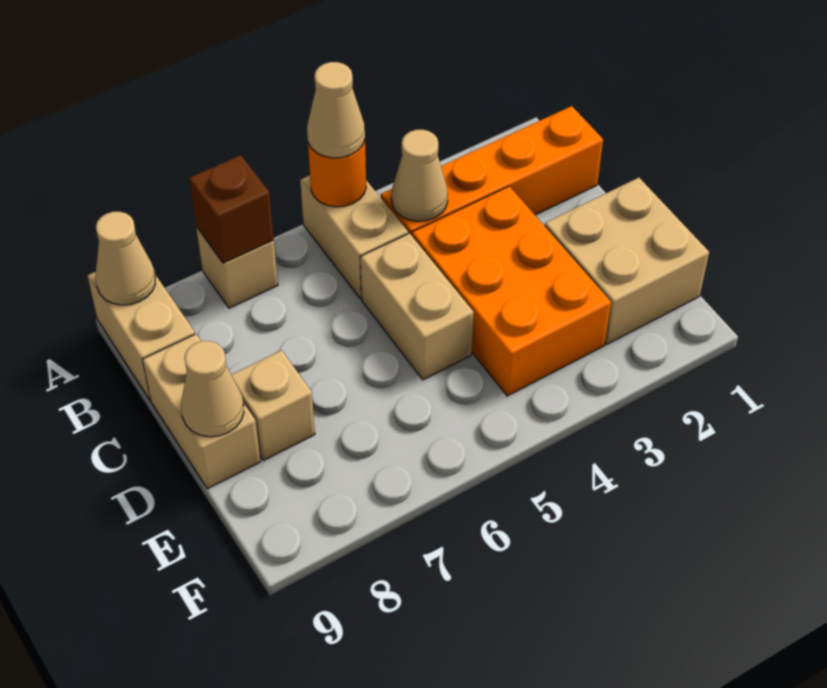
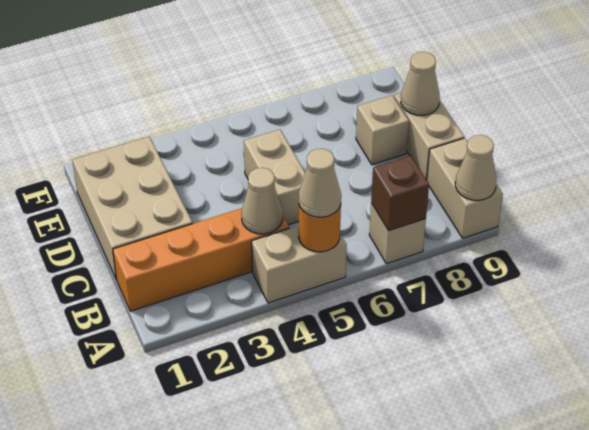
tan brick A5:B5 level 1 -> tan brick A4:A5 level 1
orange brick C3:E4 level 1 -> none
tan brick D1:E2 level 1 -> tan brick C1:E2 level 1

